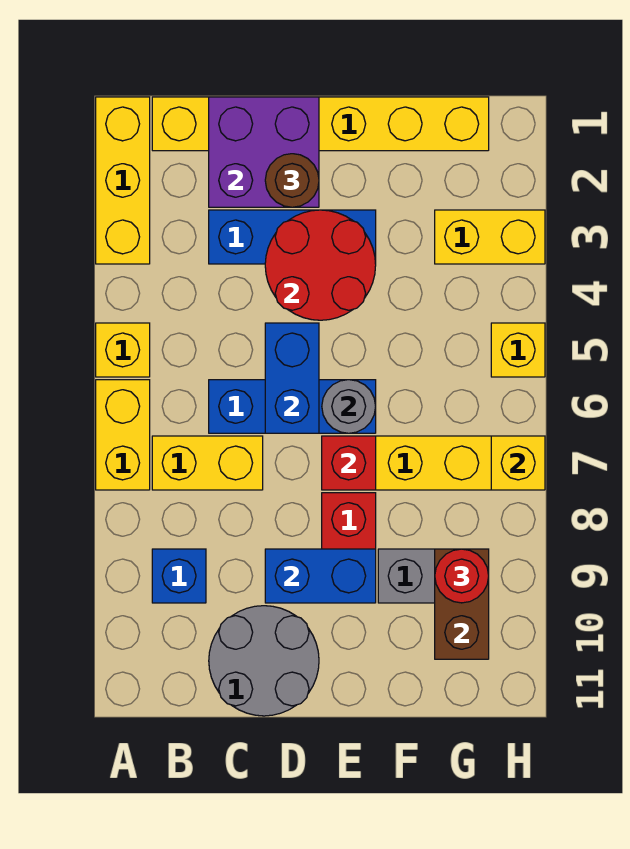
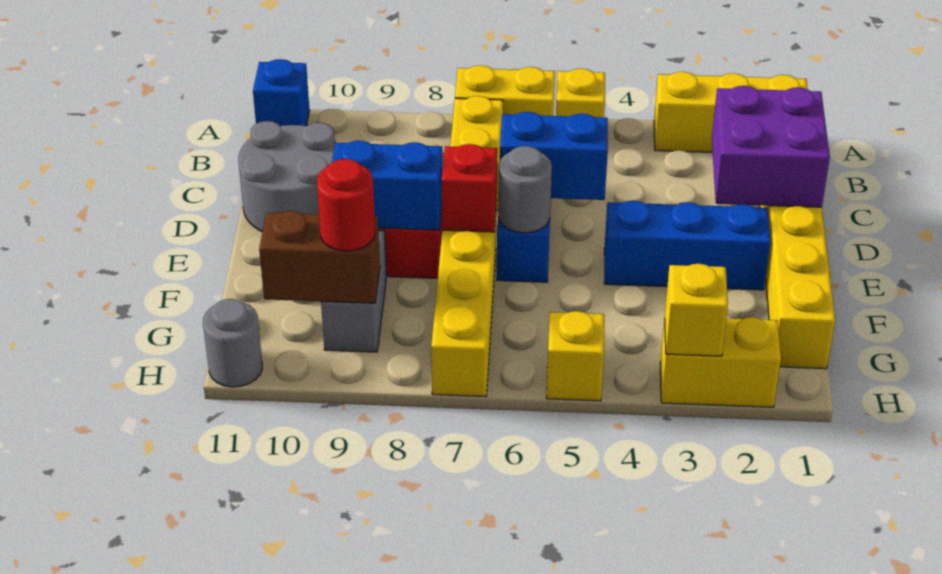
blue brick B9 level 1 -> blue brick A11 level 1
blue brick C3:E3 level 1 -> blue brick E2:E4 level 1
brown round brick D2 level 3 -> none
red round brick D3:E4 level 2 -> none
blue brick D9:E9 level 2 -> blue brick E8:E9 level 2
yellow brick G3:H3 level 1 -> yellow brick H2:H3 level 1
yellow brick H7 level 2 -> yellow brick H3 level 2
none -> grey round brick H11 level 1

